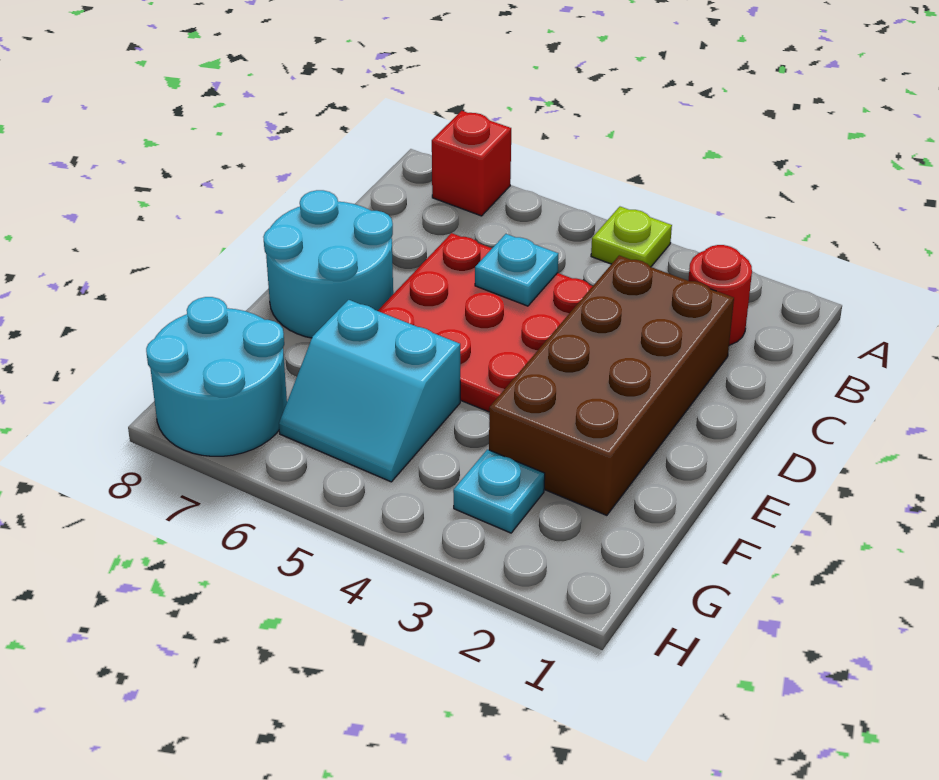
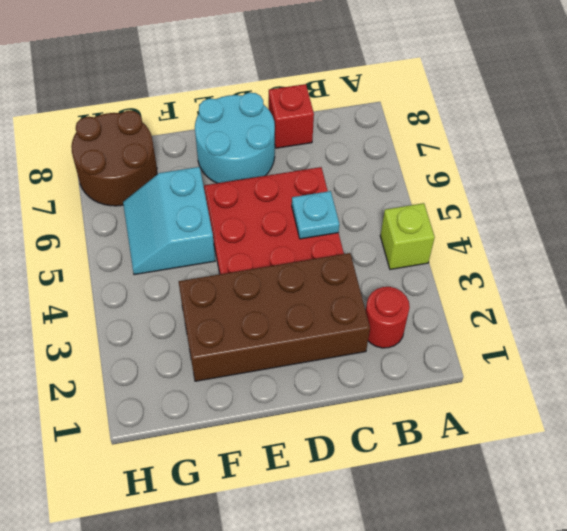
lime plate A4 level 1 -> lime brick A4 level 1
red brick A7 level 1 -> red brick C8 level 1
cyan plate G3 level 1 -> none
cyan round brick G7:H8 level 1 -> brown round brick G7:H8 level 1

